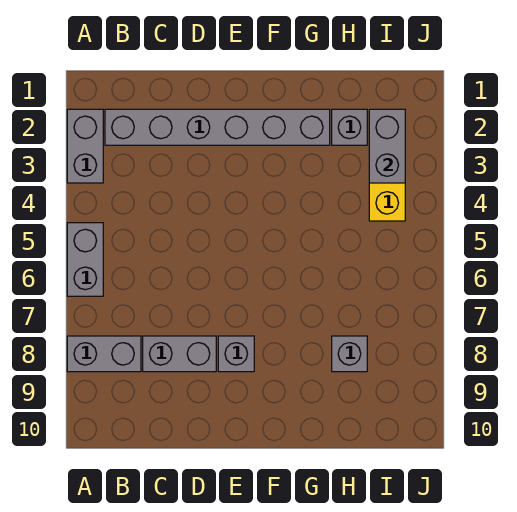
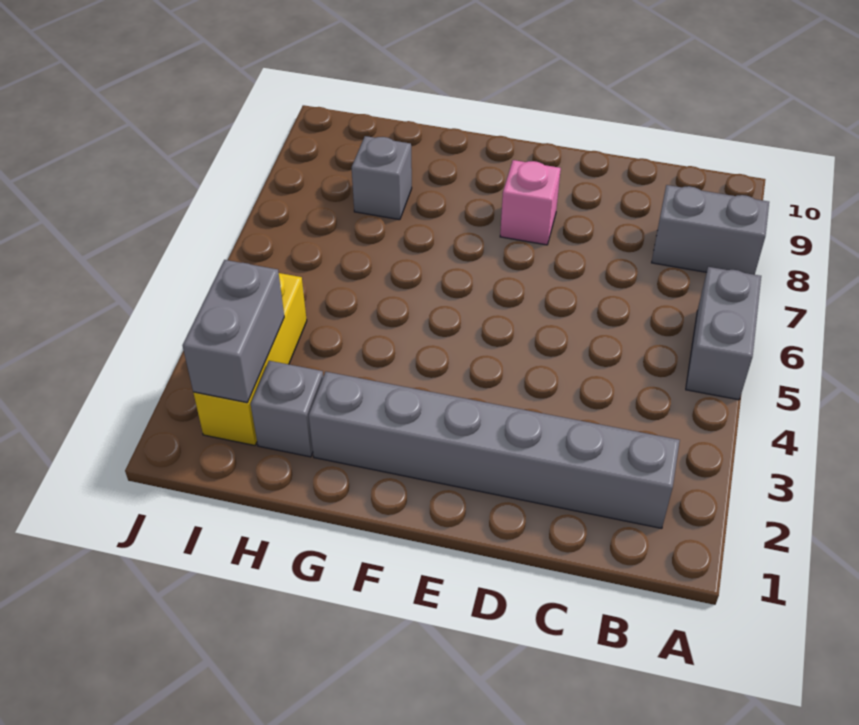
grey brick A2:A3 level 1 -> none
grey brick C8:D8 level 1 -> none
grey brick E8 level 1 -> pink brick E8 level 1

